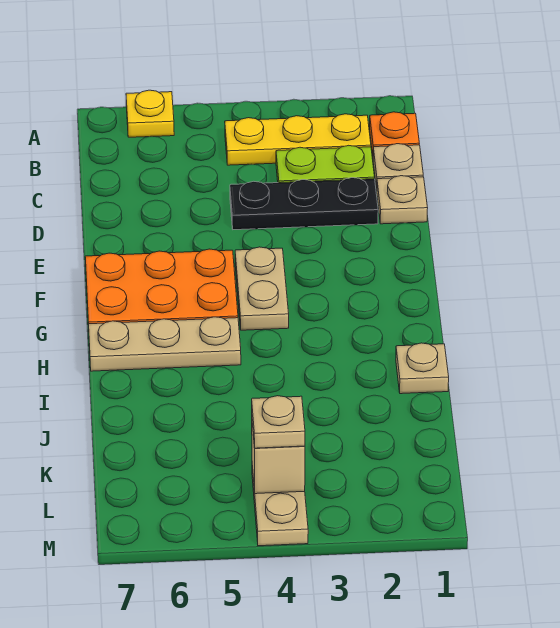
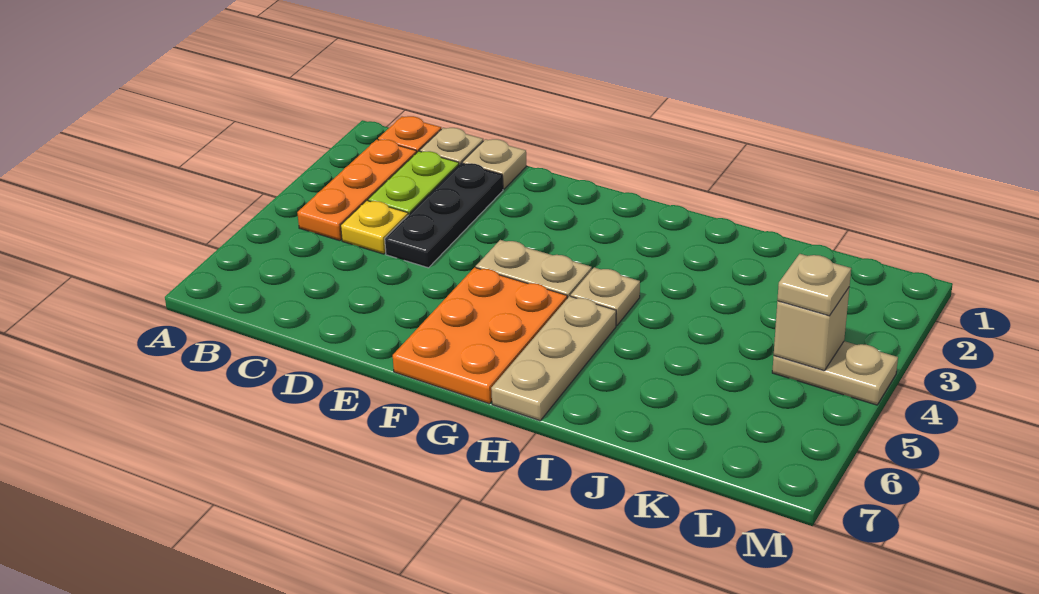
yellow plate A6 level 1 -> yellow plate C4 level 1
yellow plate B2:B4 level 1 -> orange plate B2:B4 level 1
tan plate I1 level 1 -> tan plate H4 level 1

